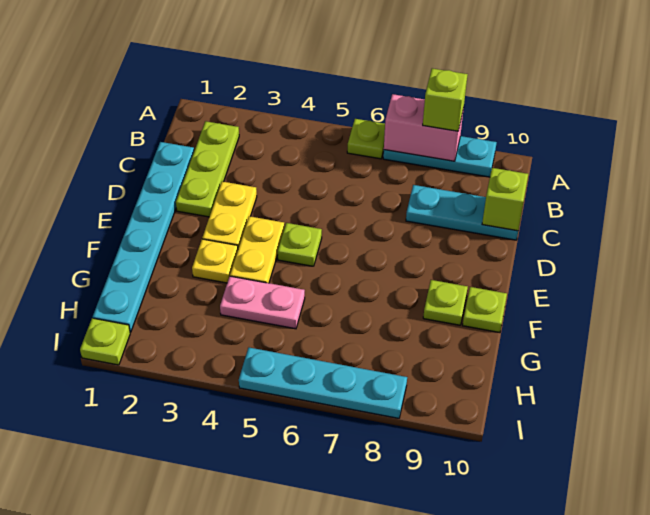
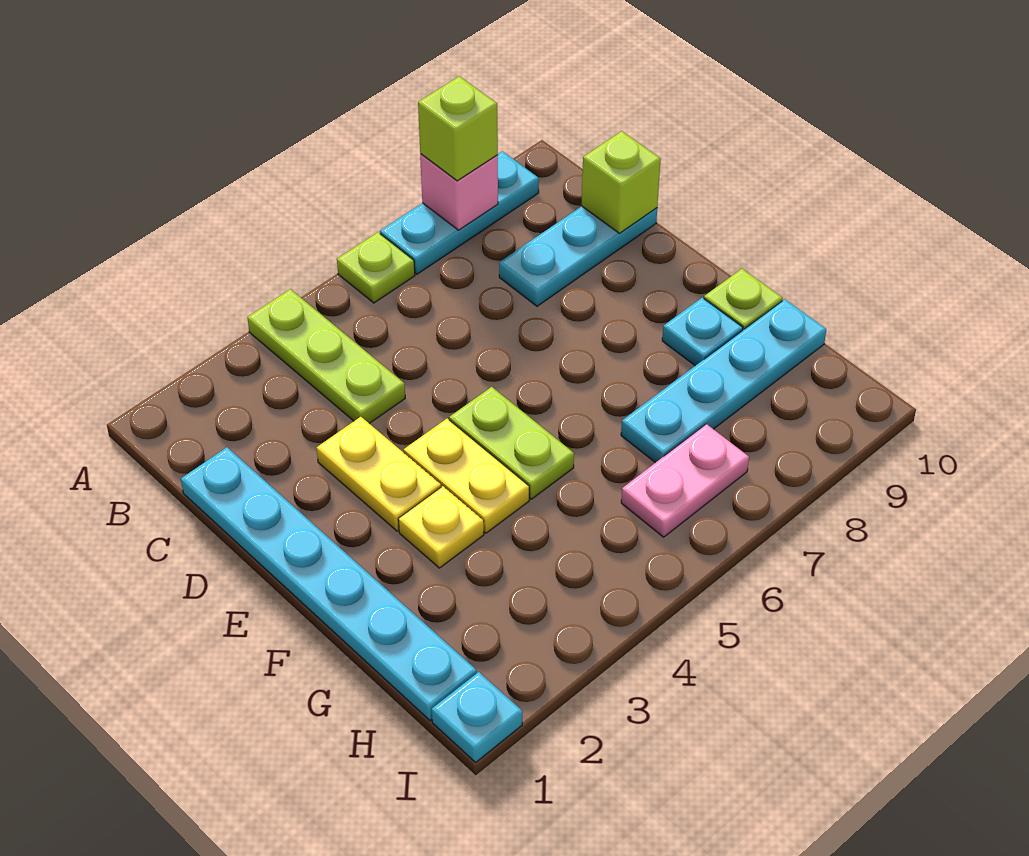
pink brick A7:A8 level 2 -> pink brick A8 level 2
lime plate B2:D2 level 1 -> lime plate A4:C4 level 1
lime plate E5 level 1 -> lime plate E5:F5 level 1
lime plate F9 level 1 -> cyan plate F9 level 1
pink plate G4:G5 level 1 -> pink plate H6:H7 level 1
lime plate I1 level 1 -> cyan plate I1 level 1
cyan plate I5:I8 level 1 -> cyan plate G7:G10 level 1

